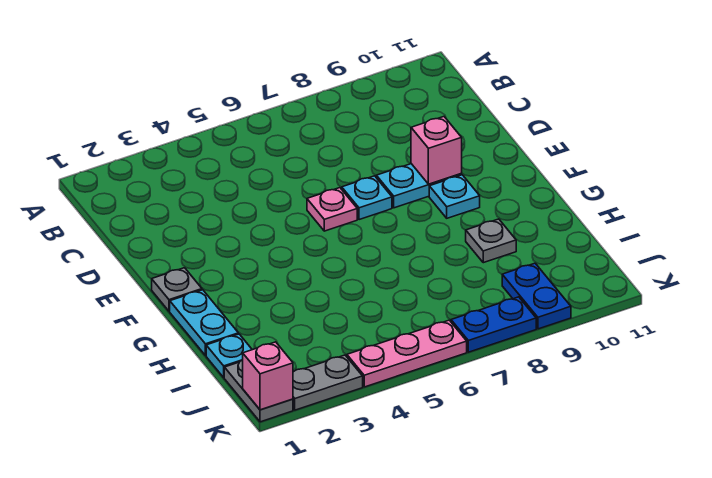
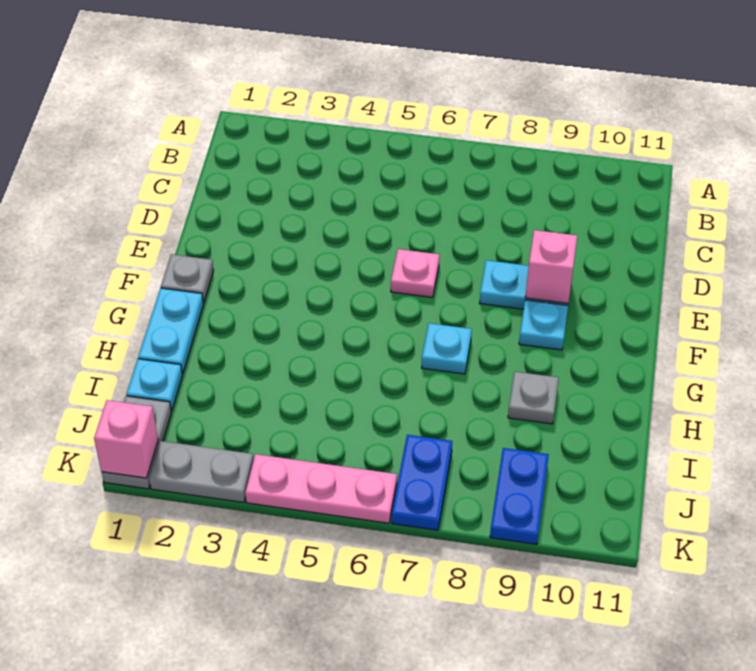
cyan plate E7 level 1 -> cyan plate G7 level 1
blue plate K7:K8 level 1 -> blue plate J7:K7 level 1

